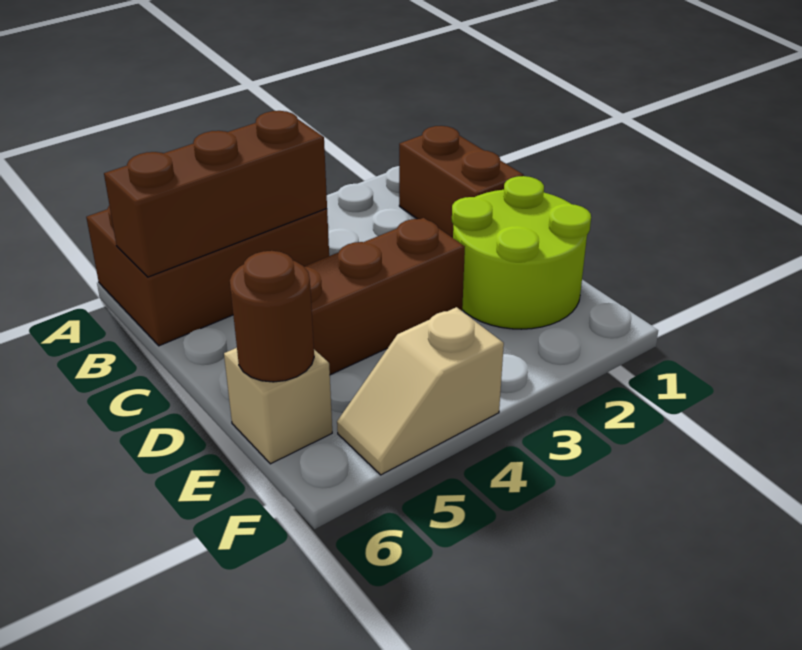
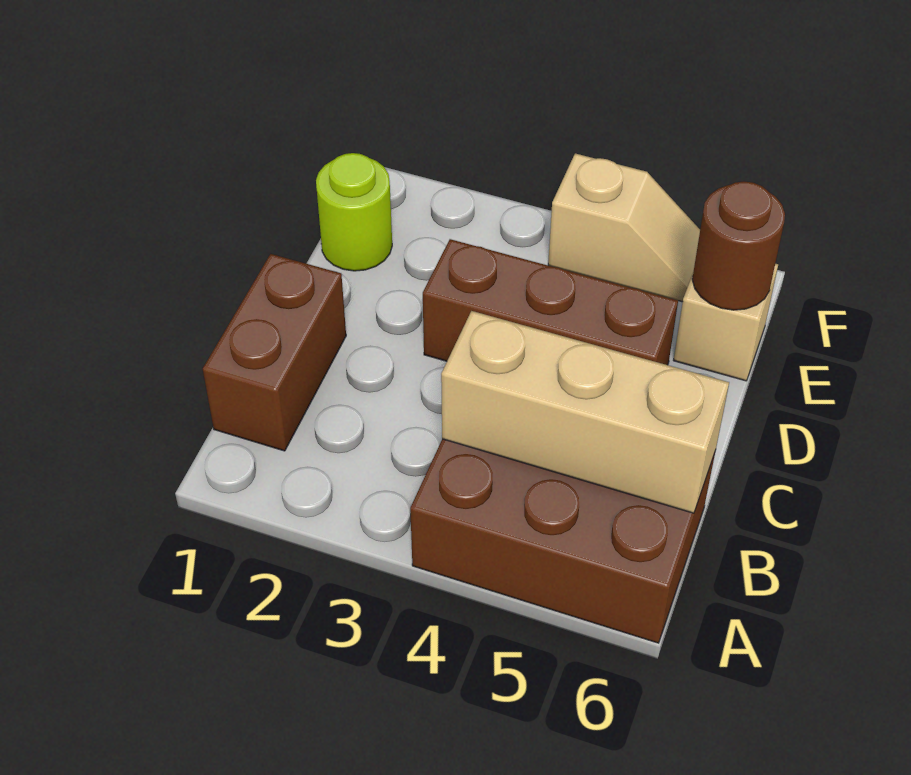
brown brick B4:B6 level 2 -> tan brick B4:B6 level 2
lime round brick D1:E2 level 1 -> lime round brick E1 level 1

